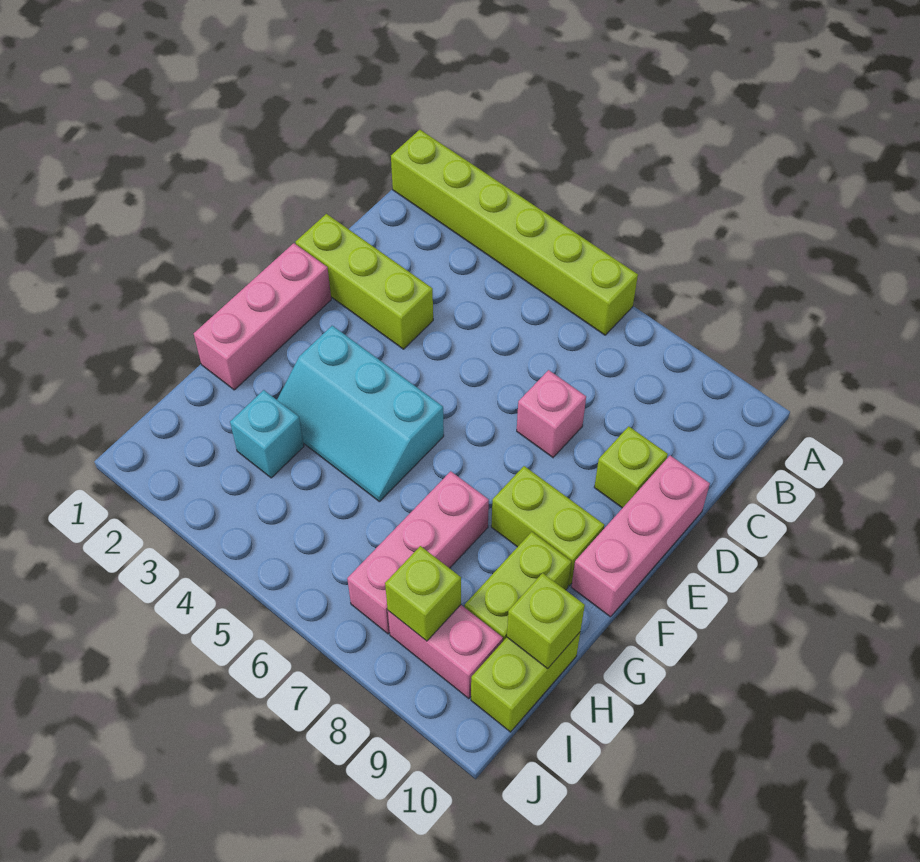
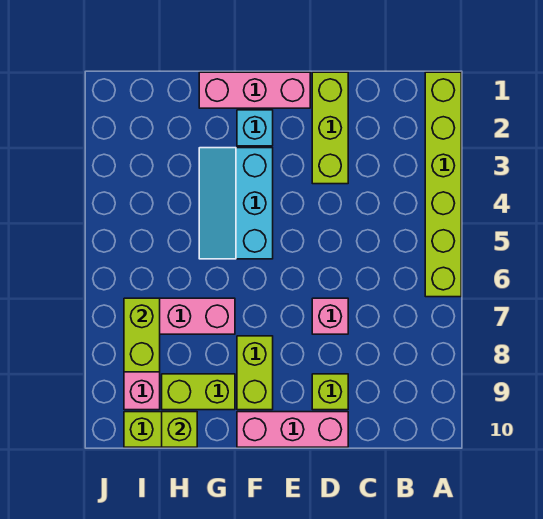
cyan brick H3 level 1 -> cyan brick F2 level 1
lime brick I8 level 2 -> lime brick I7:I8 level 2

